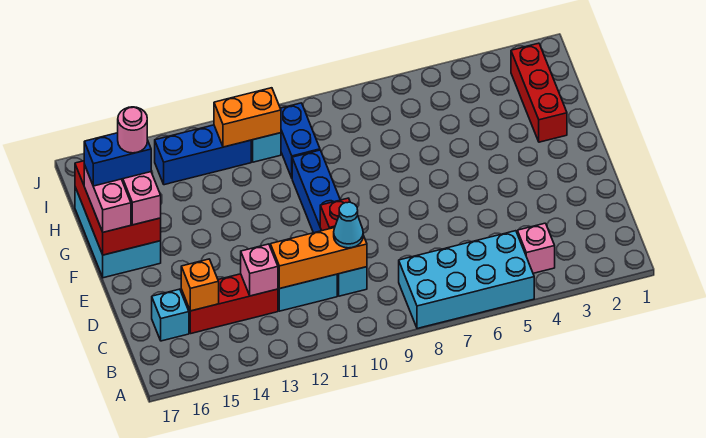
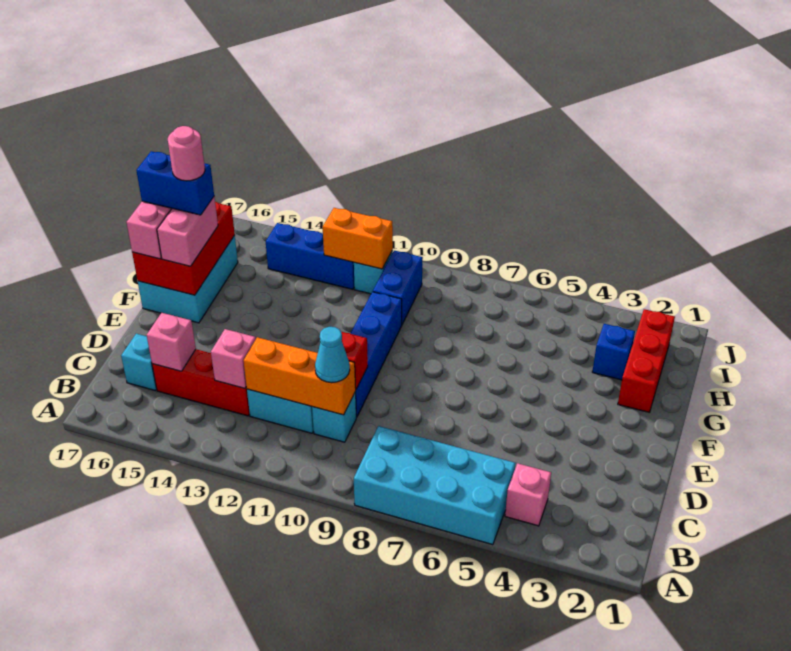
orange brick C15 level 2 -> pink brick C15 level 2
none -> blue brick H3 level 1

